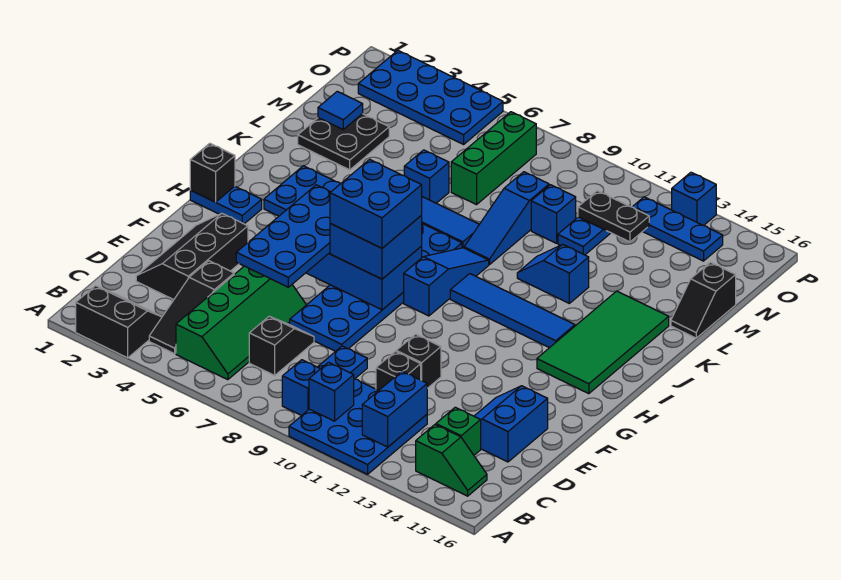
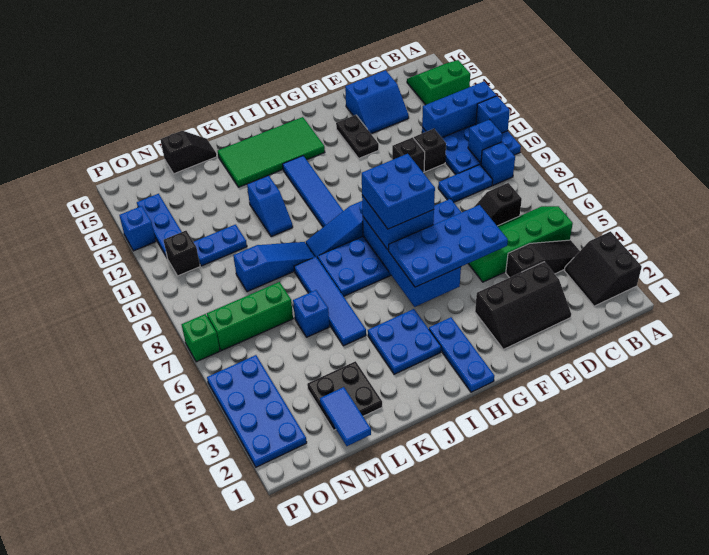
blue brick B12:C12 level 2 -> blue brick A12:C12 level 2
green slope B14:B15 level 1 top 14 -> green slope A14:B15 level 1 top 14
green brick C14 level 1 -> green brick P7 level 1
blue plate H1:H2 level 1 -> blue plate H1:H3 level 1
black brick H1 level 2 -> black brick O11 level 1
blue tile M2 level 2 -> blue tile M1:M2 level 2
blue brick M10 level 1 -> blue brick A11 level 2
black plate N11:N12 level 2 -> black plate F13:F14 level 1

